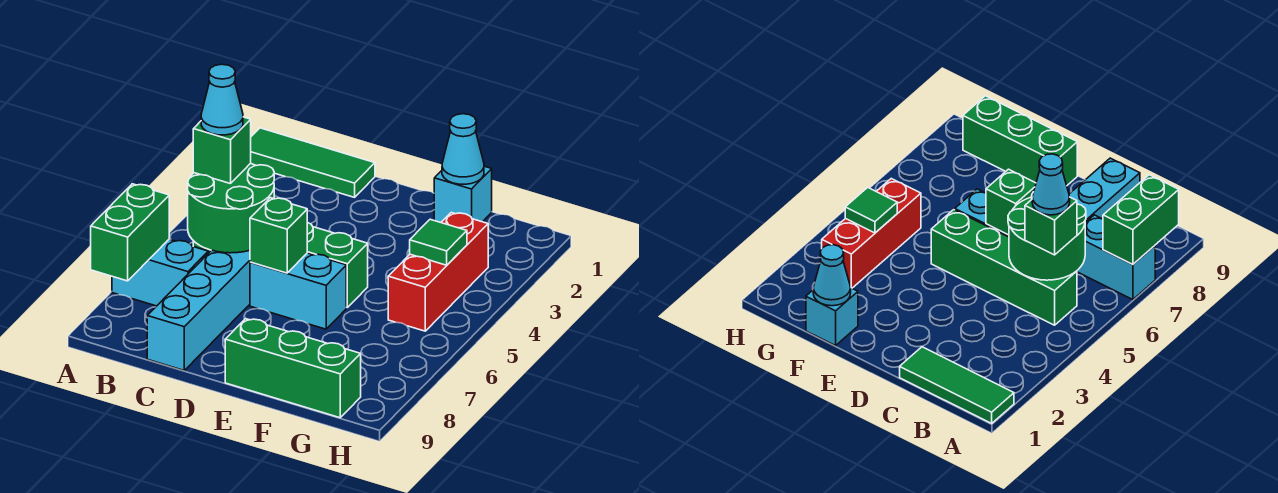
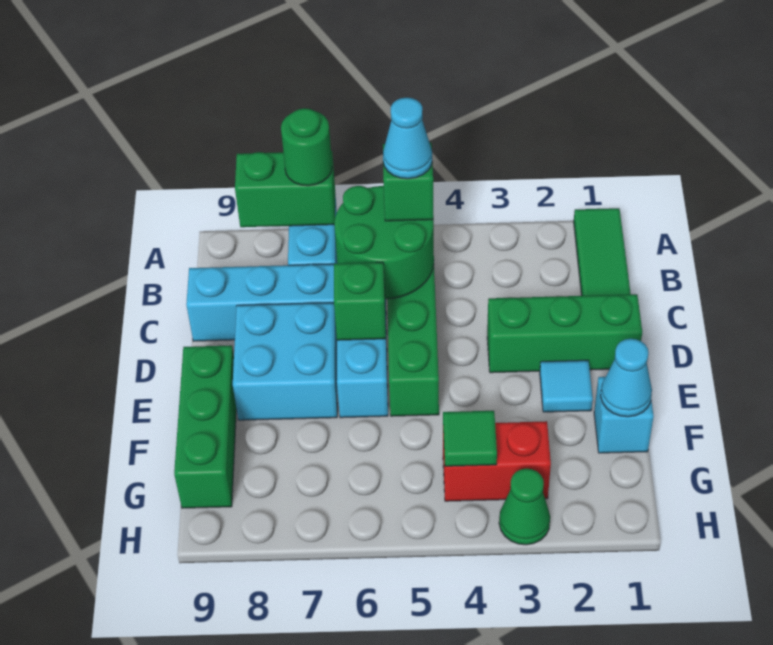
none -> green round brick A7 level 3
none -> green brick D1:D3 level 1
none -> cyan brick D7:E8 level 1
none -> cyan tile E2 level 1
red brick G3:G5 level 1 -> red brick G3:G4 level 1
none -> green cone H3 level 1

